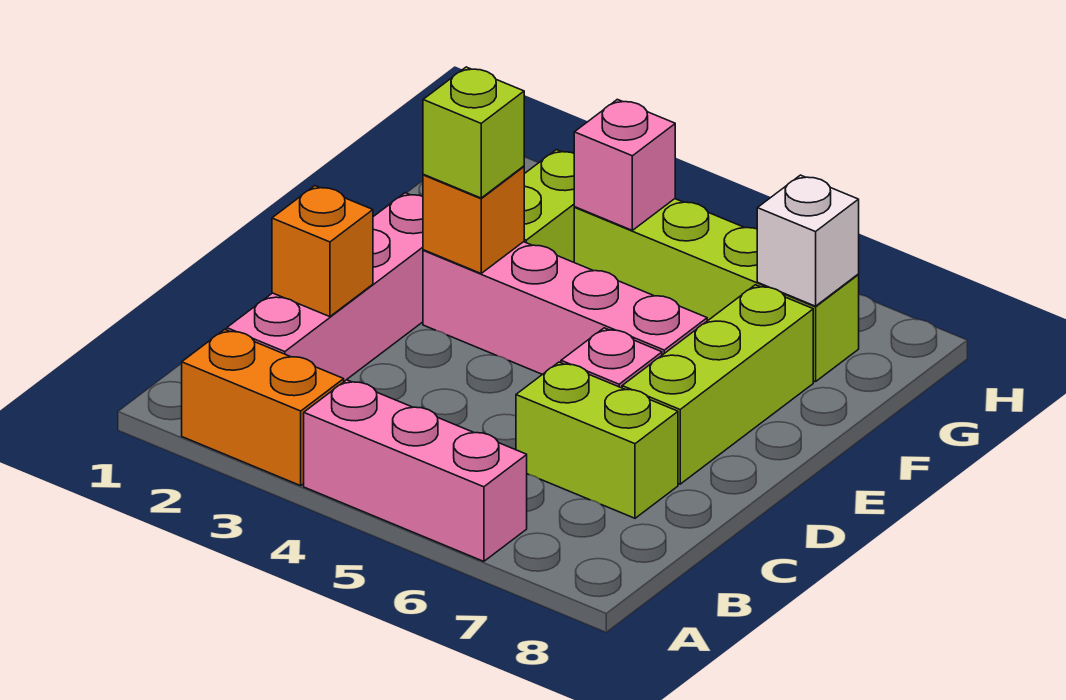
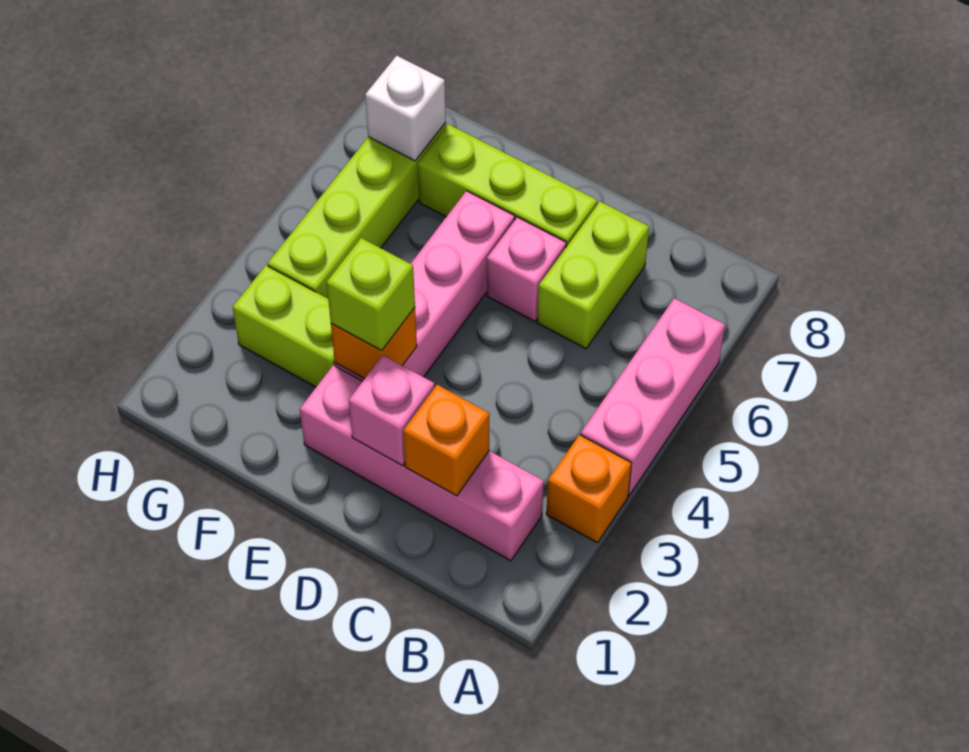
orange brick A2:A3 level 1 -> orange brick A3 level 1
pink brick G4 level 2 -> pink brick D2 level 2

